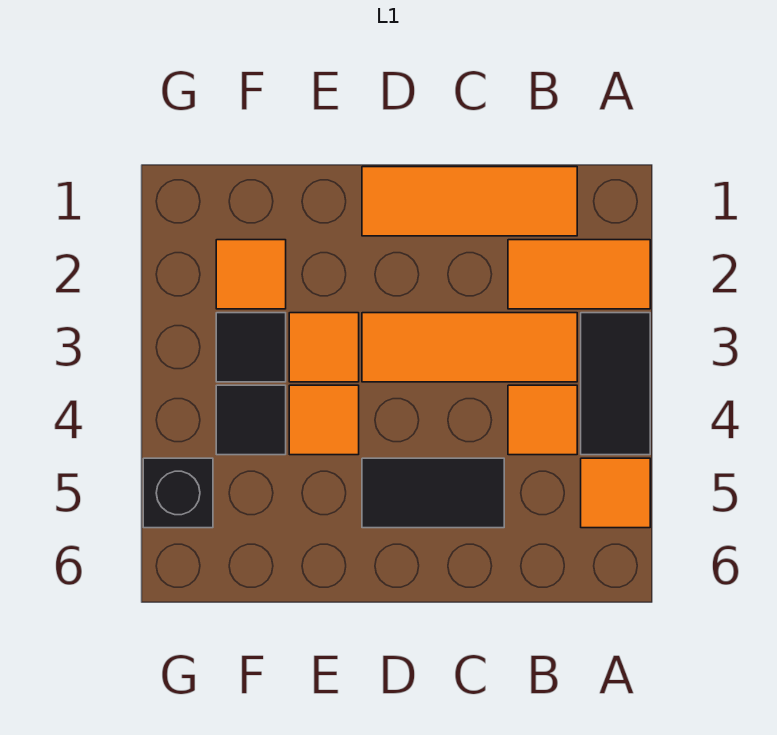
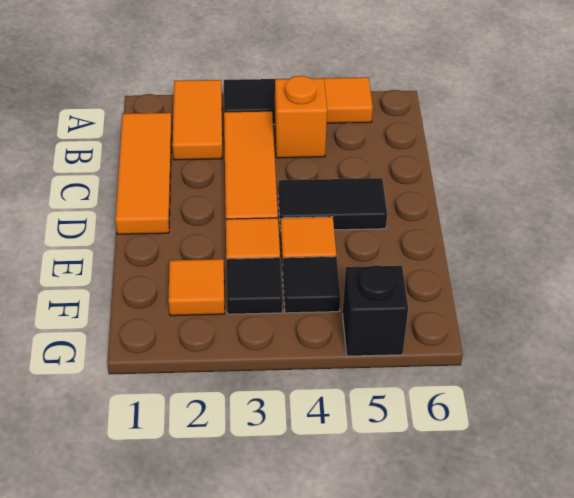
orange tile B4 level 1 -> orange brick B4 level 1
black tile C5:D5 level 1 -> black tile D4:D5 level 1

